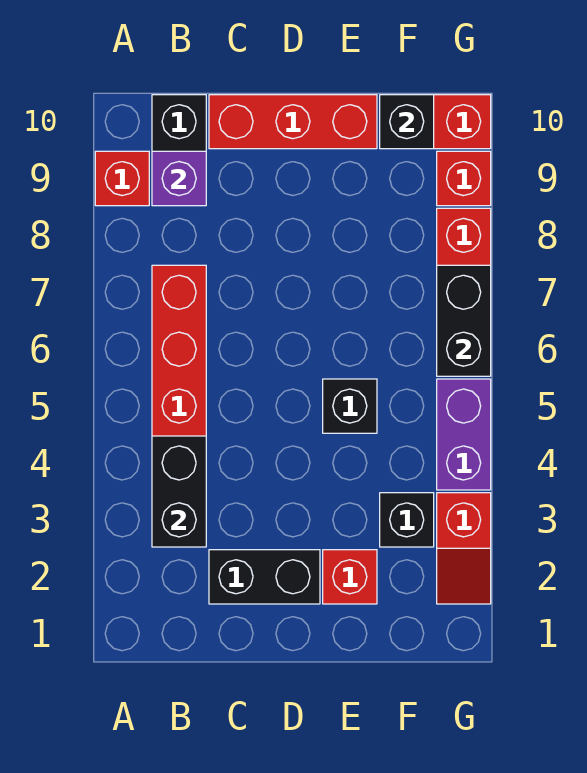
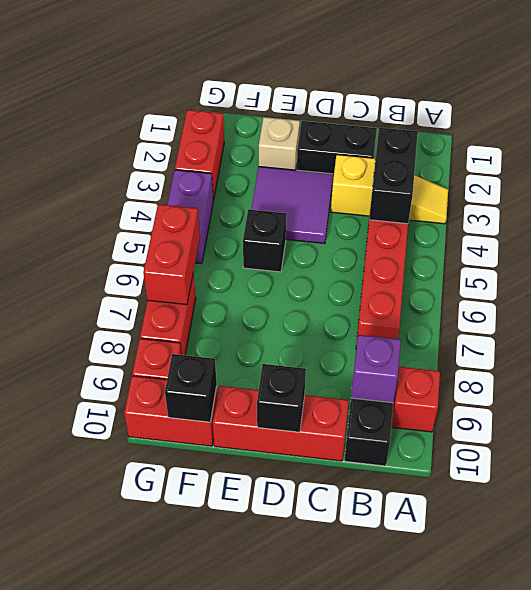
none -> yellow slope A3:C3 level 1 top C
none -> purple tile D3:E4 level 1
red brick E2 level 1 -> tan brick E2 level 1
black brick F3 level 1 -> black brick D10 level 2
red slope G2:G3 level 1 top 3 -> red brick G2:G3 level 1
black brick G6:G7 level 2 -> red brick G6:G7 level 2

